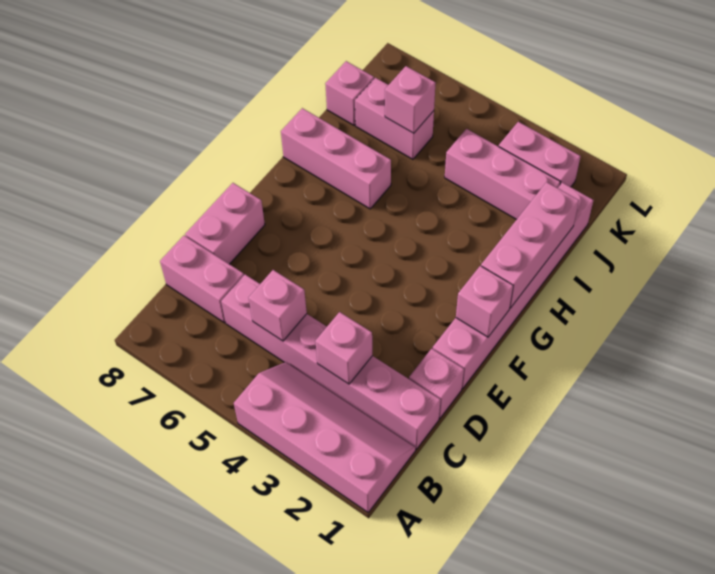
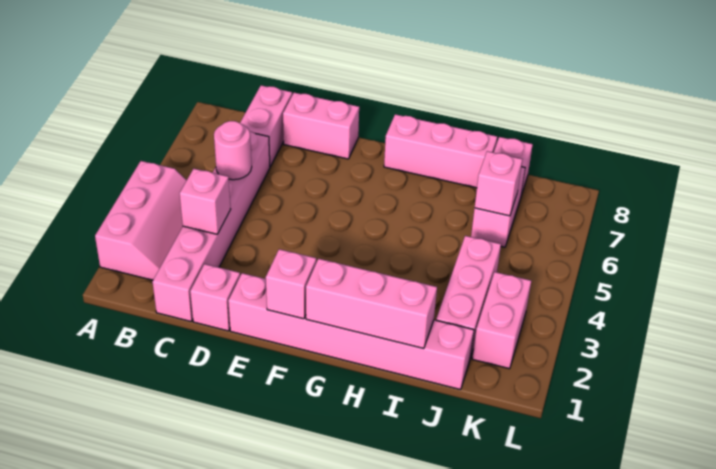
pink slope A1:B4 level 1 top A -> pink slope A2:B4 level 1 top A
pink brick C5 level 2 -> pink round brick C5 level 2
pink brick H6:H8 level 1 -> pink brick G8:I8 level 1

